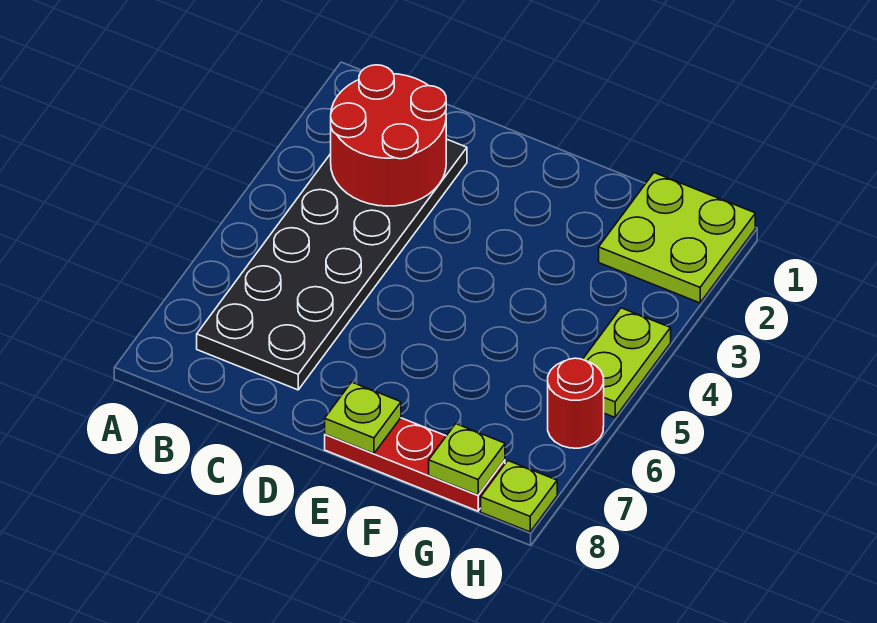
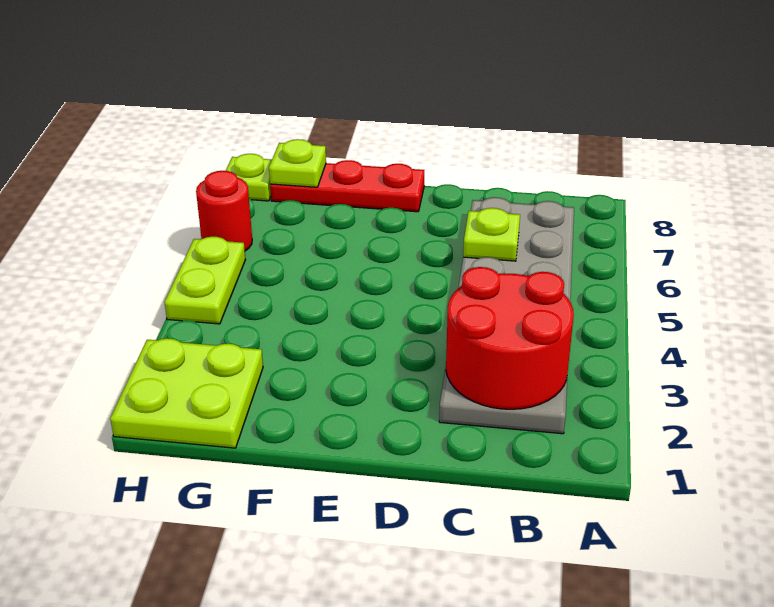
black plate B2:C7 level 1 -> grey plate B2:C7 level 1
lime plate E8 level 2 -> lime plate C6 level 2

